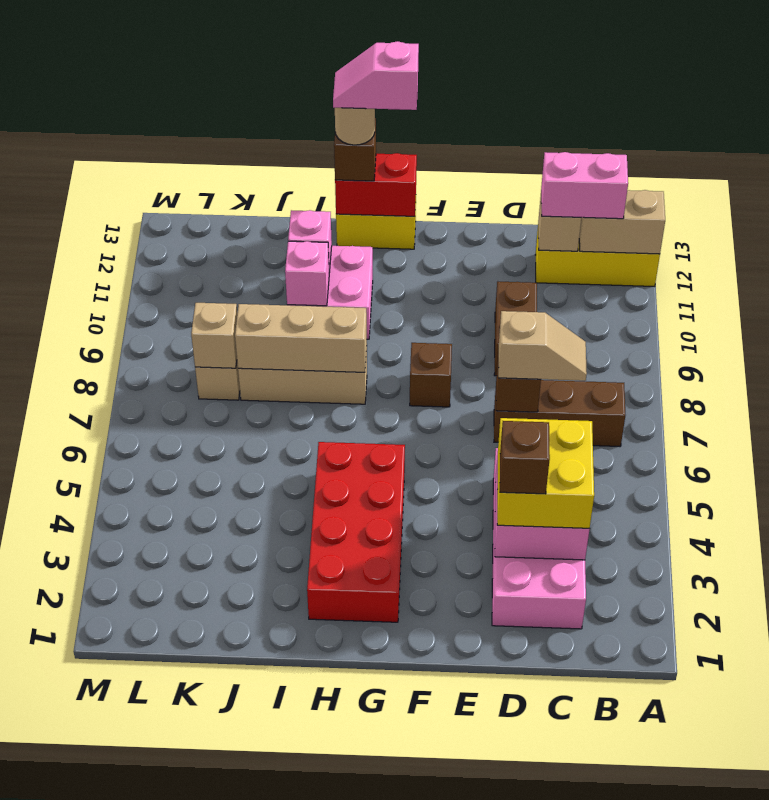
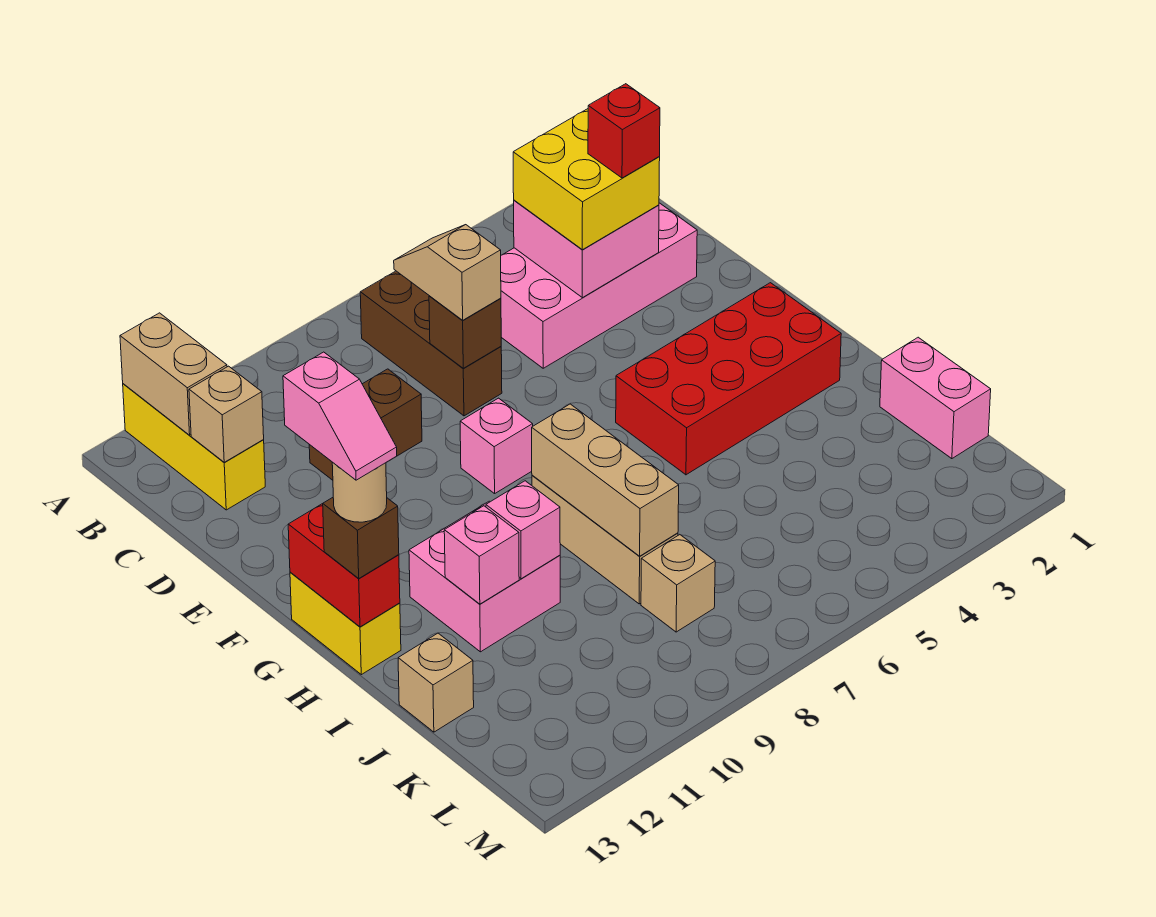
pink brick B12:C12 level 3 -> pink brick J1:K1 level 1
brown brick D3 level 4 -> red brick D3 level 4
brown brick F8 level 1 -> pink brick F8 level 1
tan brick K8 level 2 -> tan brick J13 level 1

